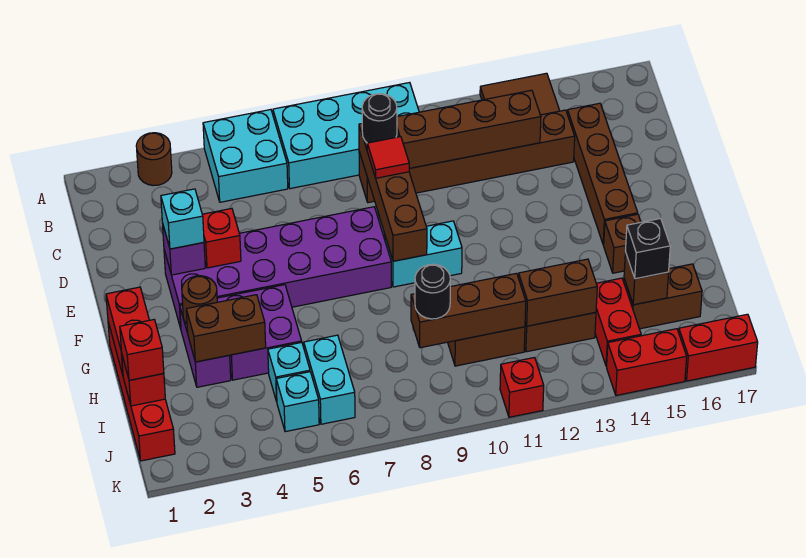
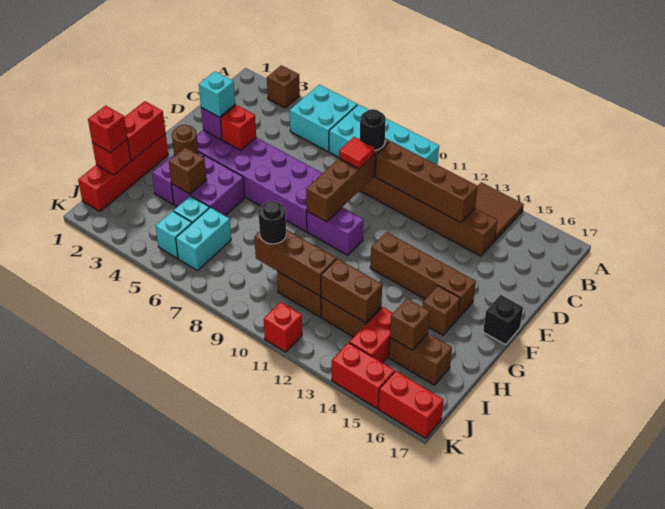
brown round brick A3 level 1 -> brown brick A3 level 1
brown brick C15:F15 level 1 -> brown brick F12:F15 level 1
cyan brick F9:F10 level 1 -> purple brick F9:F10 level 1
brown brick H3:H4 level 2 -> brown brick H4 level 2
black brick I15 level 3 -> black brick F17 level 1

